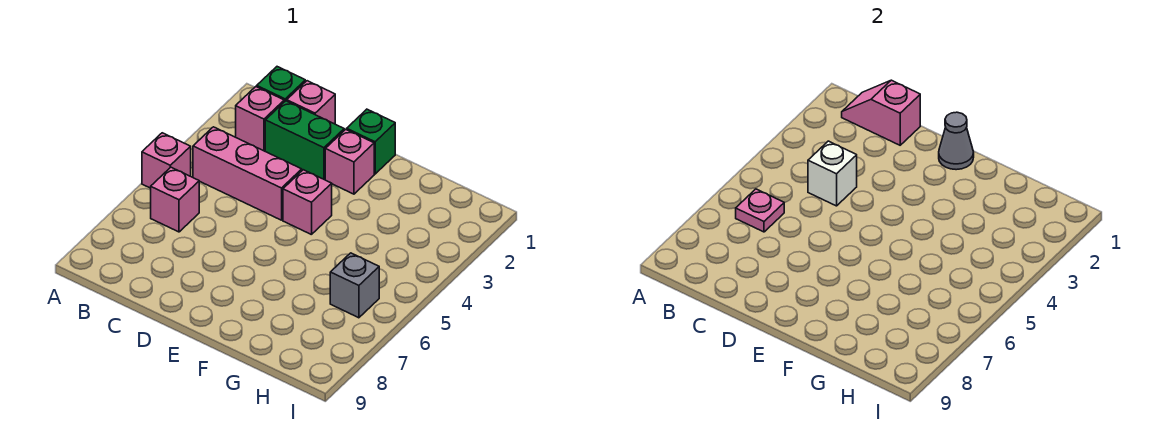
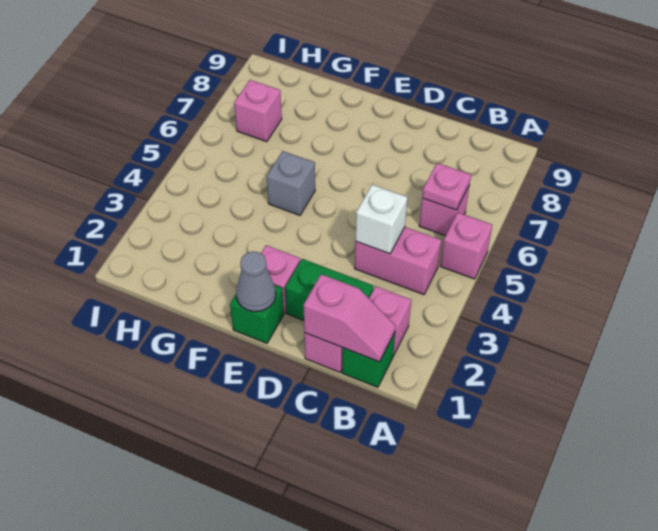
pink brick B4:D4 level 1 -> pink brick B4:C4 level 1
pink brick E4 level 1 -> pink brick H7 level 1
grey brick H6 level 1 -> grey brick F5 level 1

